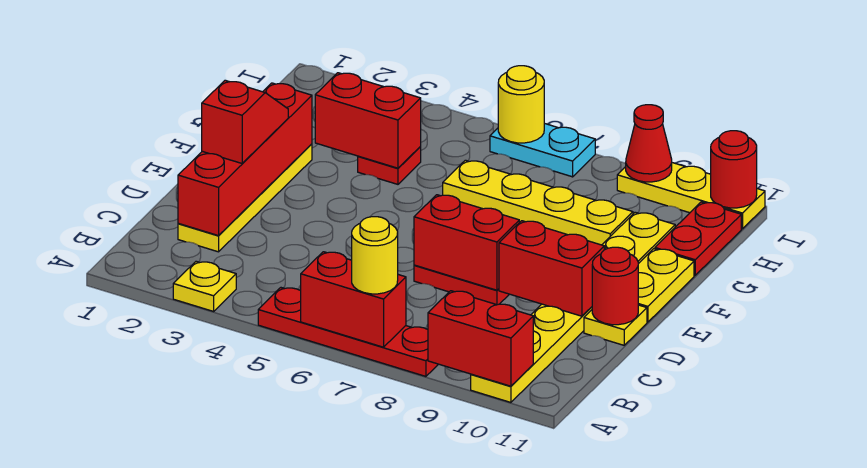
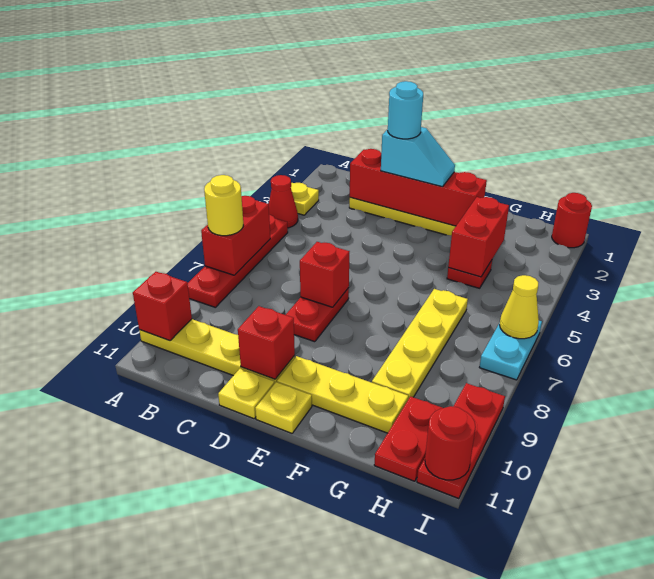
red brick A9:A10 level 2 -> red brick A10 level 2
red slope D2:E2 level 3 top D -> cyan slope D2:E2 level 3 top D
none -> cyan round brick D2 level 4
red brick D7:D8 level 2 -> red brick D7 level 2
red brick D9:D10 level 2 -> red brick D10 level 2
red round brick D11 level 2 -> red round brick I1 level 1
yellow plate E11:F11 level 1 -> yellow plate E11 level 1
red plate G11:H11 level 1 -> red plate H10:H11 level 1
yellow round brick I6 level 2 -> yellow cone I6 level 2
yellow plate I9:I11 level 1 -> red plate I9:I11 level 1
red cone I9 level 2 -> red cone A4 level 1

